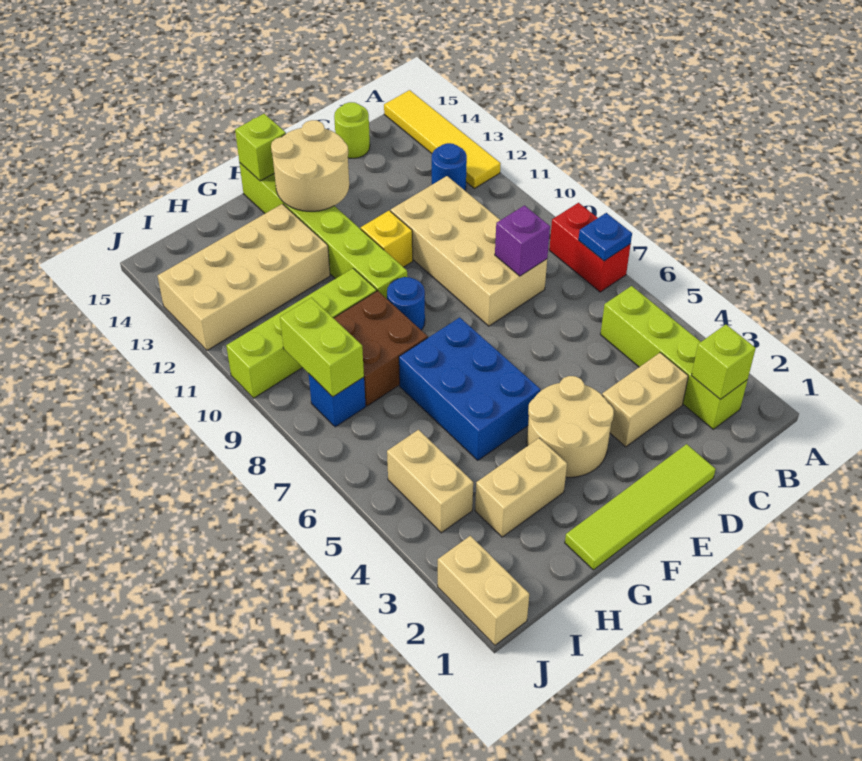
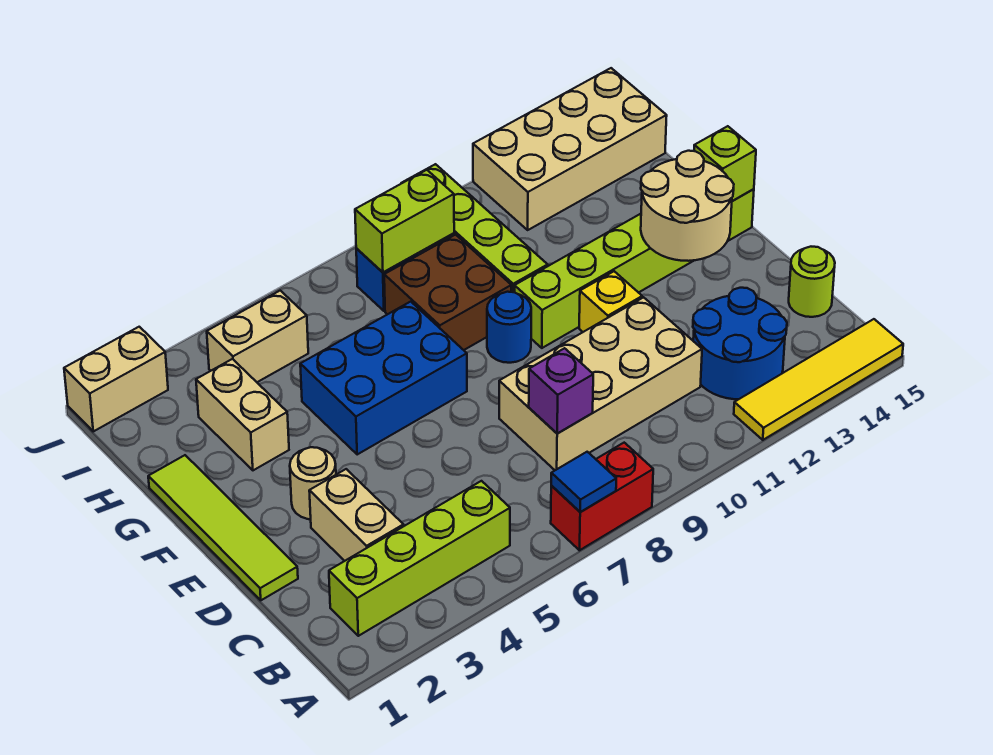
blue plate A7 level 2 -> blue tile A7 level 2
lime brick B2 level 2 -> none
blue round brick B12 level 1 -> blue round brick B12:C13 level 1
tan round brick E3:F4 level 1 -> tan round brick E3 level 1
tan brick G12:J13 level 1 -> tan brick I12:J15 level 1

